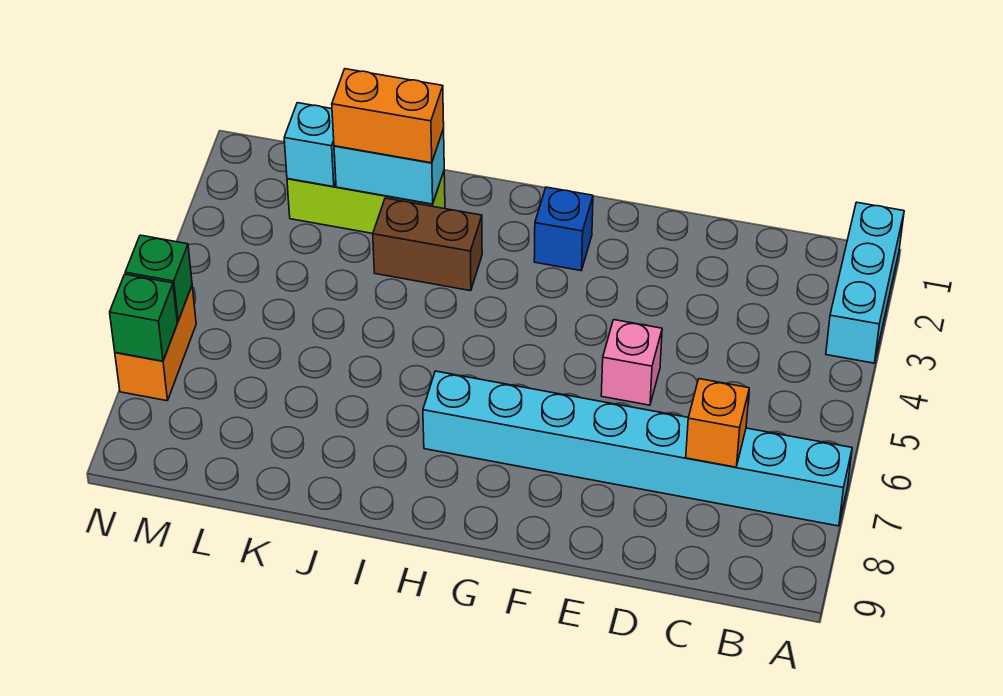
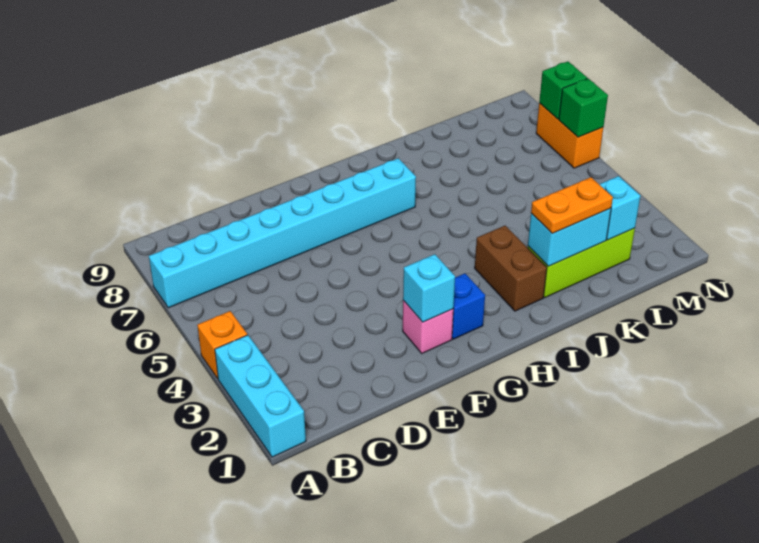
orange brick C7 level 2 -> orange brick A4 level 1
pink brick E5 level 1 -> pink brick F2 level 1
none -> cyan brick F2 level 2
brown brick I3:J3 level 1 -> brown brick I2:I3 level 1
orange brick J2:K2 level 3 -> orange plate J2:K2 level 3

